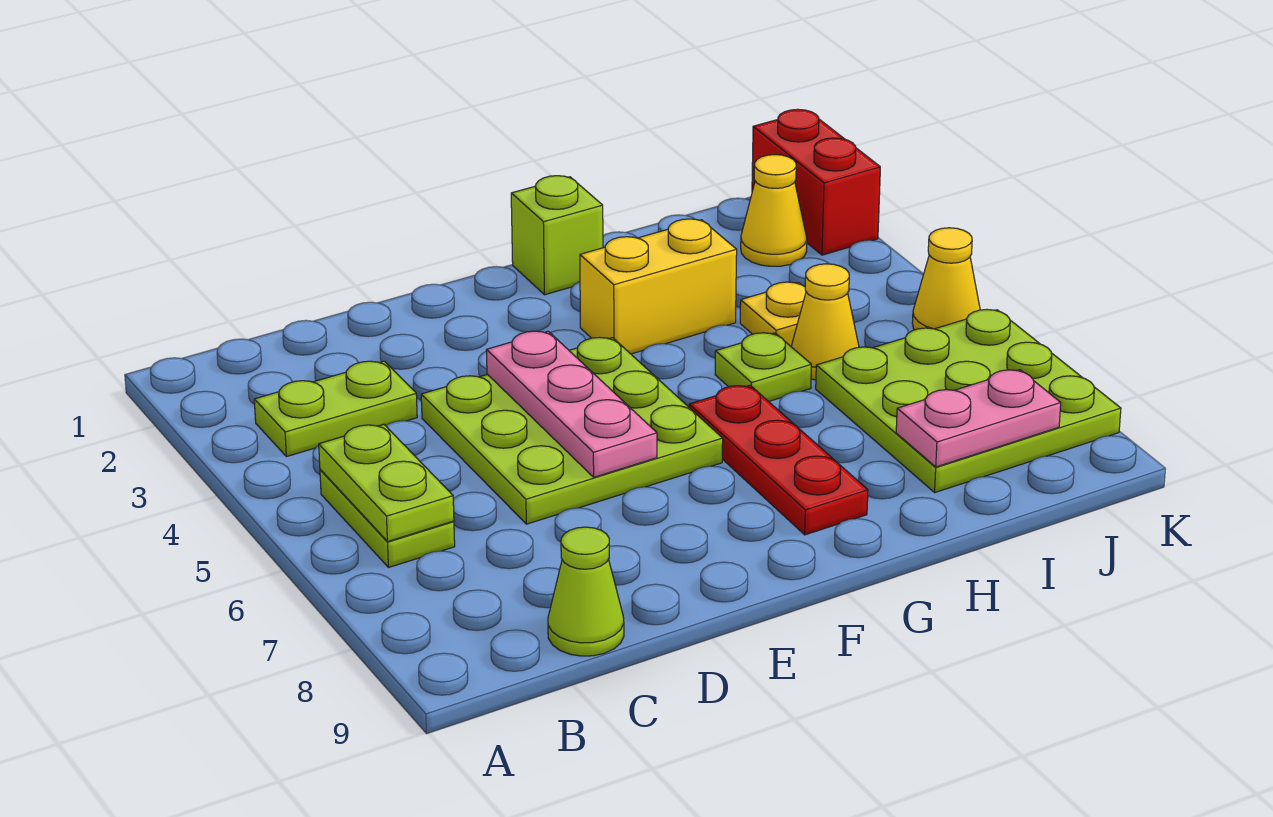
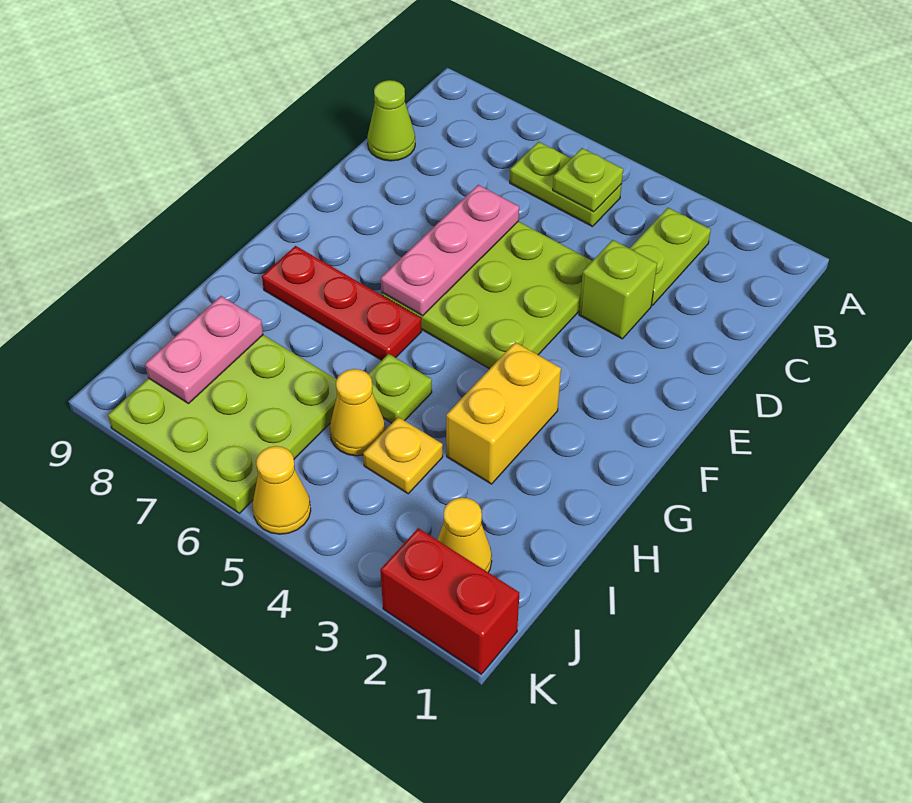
lime plate B5:B6 level 2 -> lime plate B5 level 2
pink plate E4:E6 level 2 -> pink plate D6:F6 level 2
lime brick G1 level 1 -> lime brick D3 level 1

